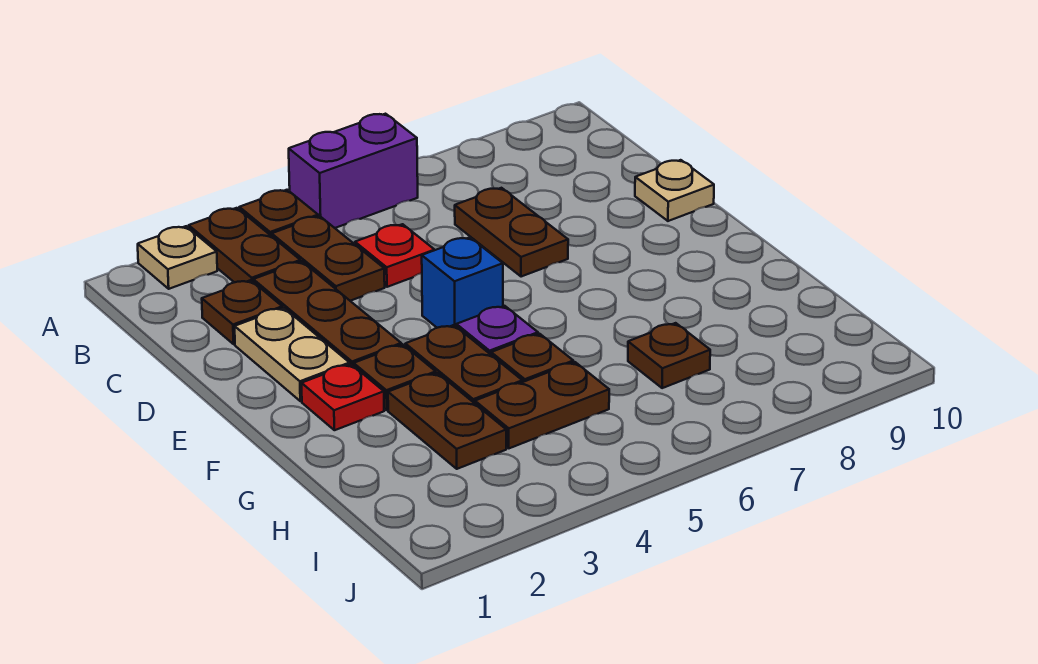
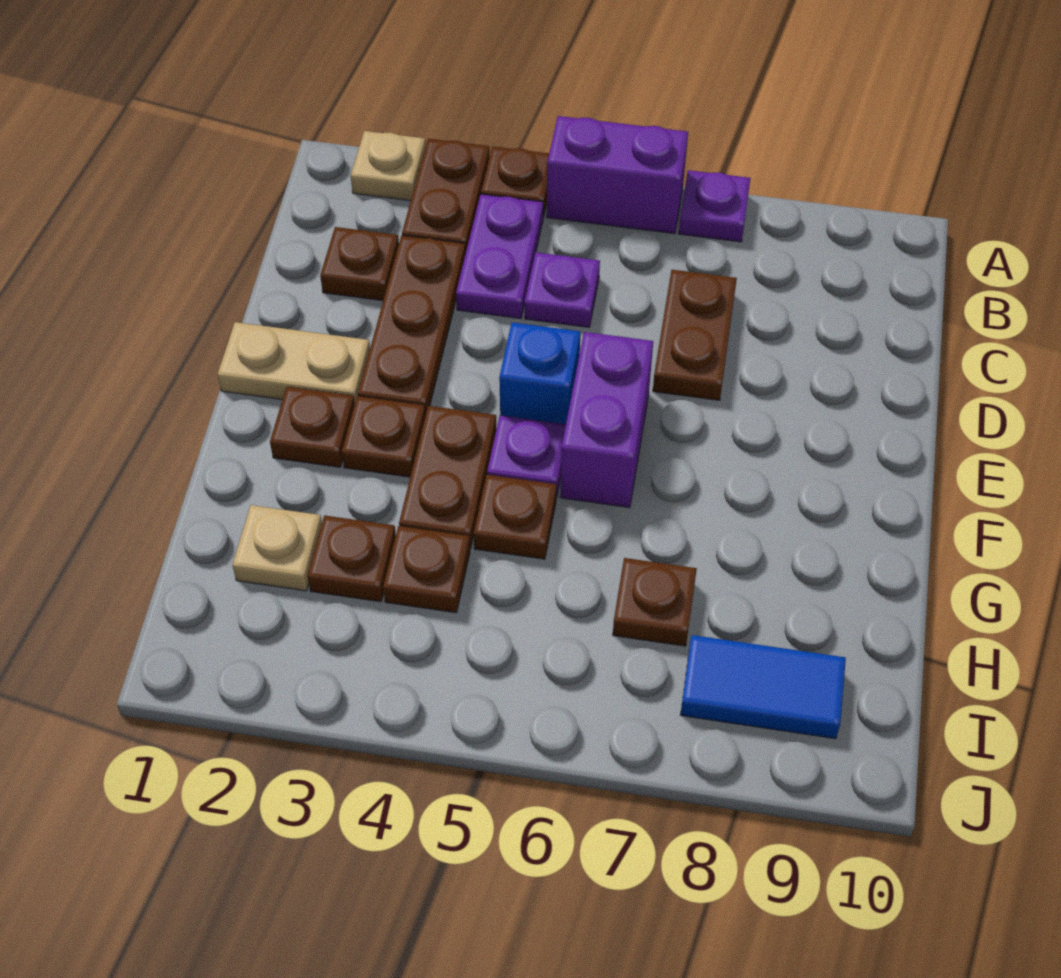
none -> purple plate A7 level 1
brown plate B4:C4 level 1 -> purple plate B4:C4 level 1
red plate C5 level 1 -> purple plate C5 level 1
tan plate D2:E2 level 1 -> tan plate E1:E2 level 1
tan plate D10 level 1 -> tan plate H2 level 1
none -> purple brick E6:F6 level 1
red plate F2 level 1 -> brown plate F2 level 1
brown plate G3:H3 level 1 -> brown plate H3 level 1
brown plate H4:H5 level 1 -> brown plate H4 level 1
none -> blue tile I8:I9 level 1

